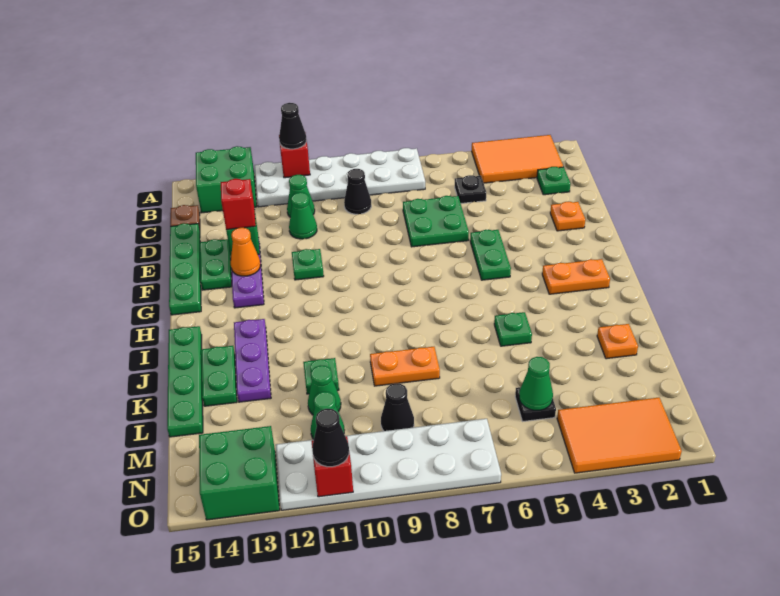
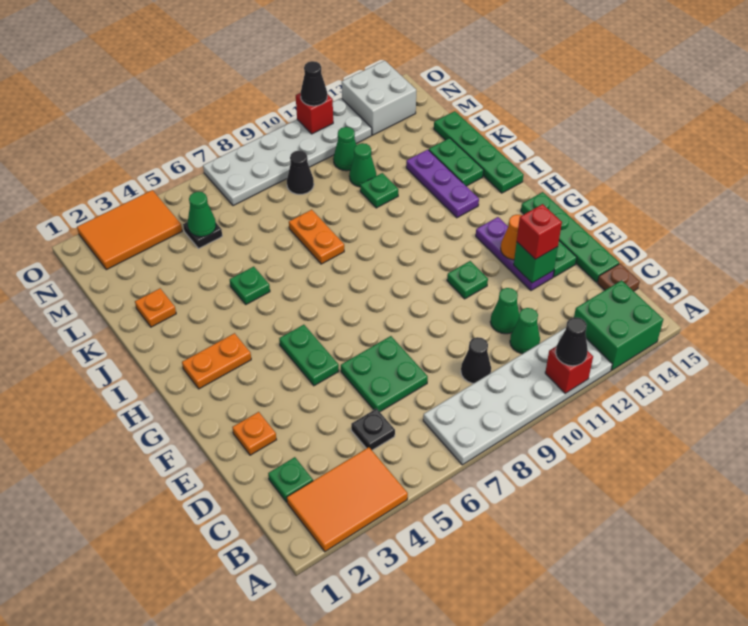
orange plate K8:K9 level 1 -> orange plate J8:K8 level 1
green brick N13:O14 level 1 -> white brick N13:O14 level 1

